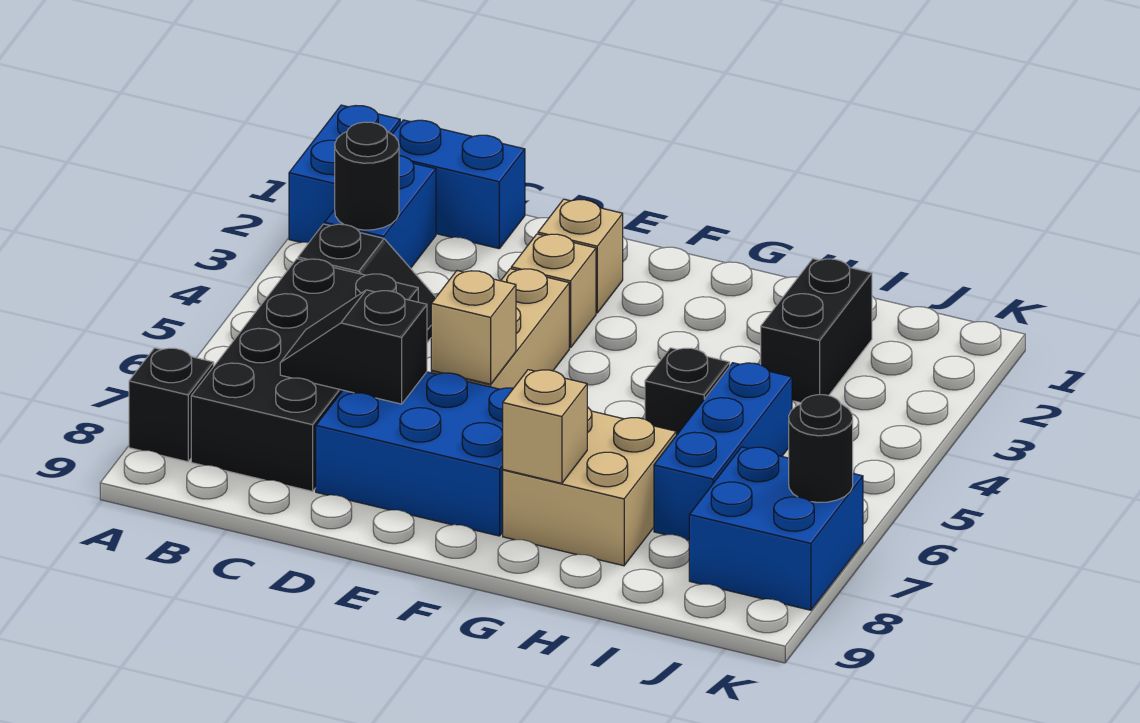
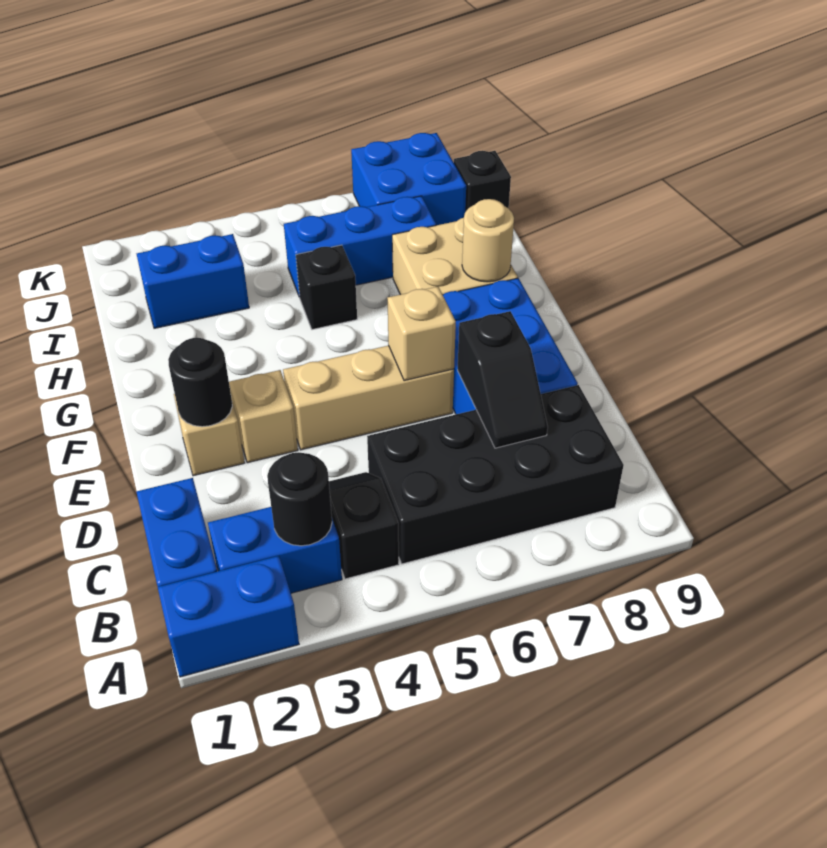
black brick A8 level 1 -> black brick J9 level 1
tan brick G8 level 2 -> tan round brick G8 level 2
black brick I2:I3 level 1 -> blue brick I2:I3 level 1
black round brick K7 level 2 -> black round brick E2 level 2

